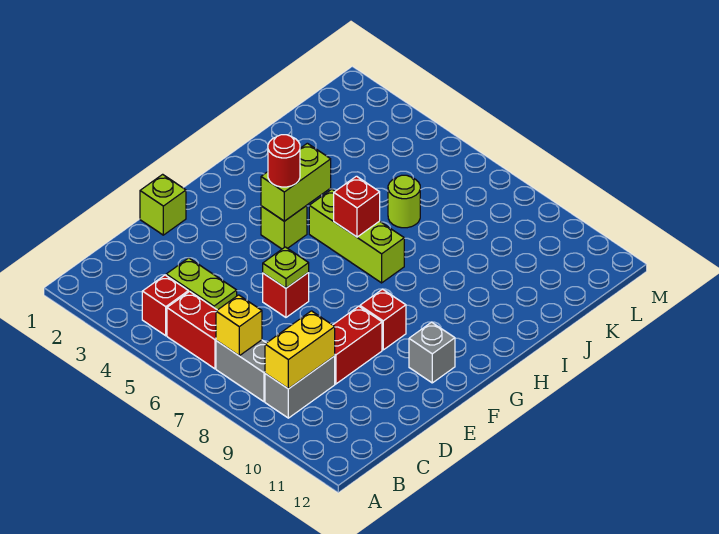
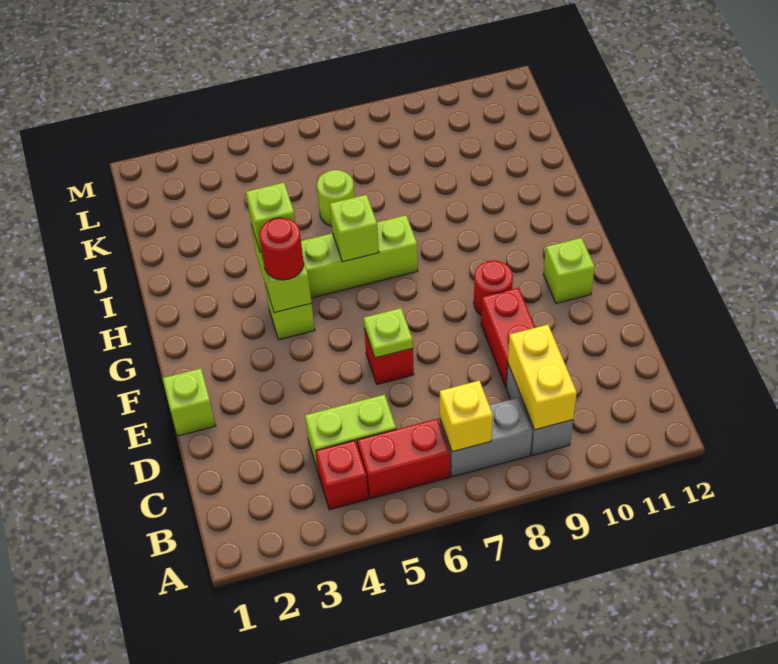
red brick F9 level 1 -> red round brick F9 level 1
grey brick F11 level 1 -> lime brick F11 level 1
none -> lime brick H4 level 3
red brick H6 level 2 -> lime brick H6 level 2

